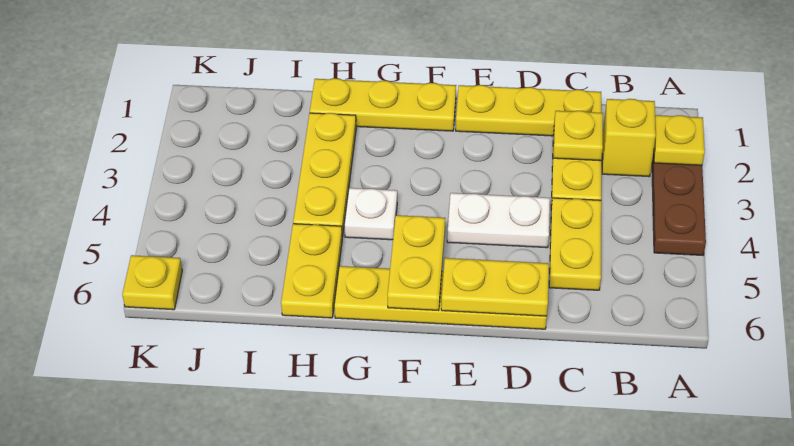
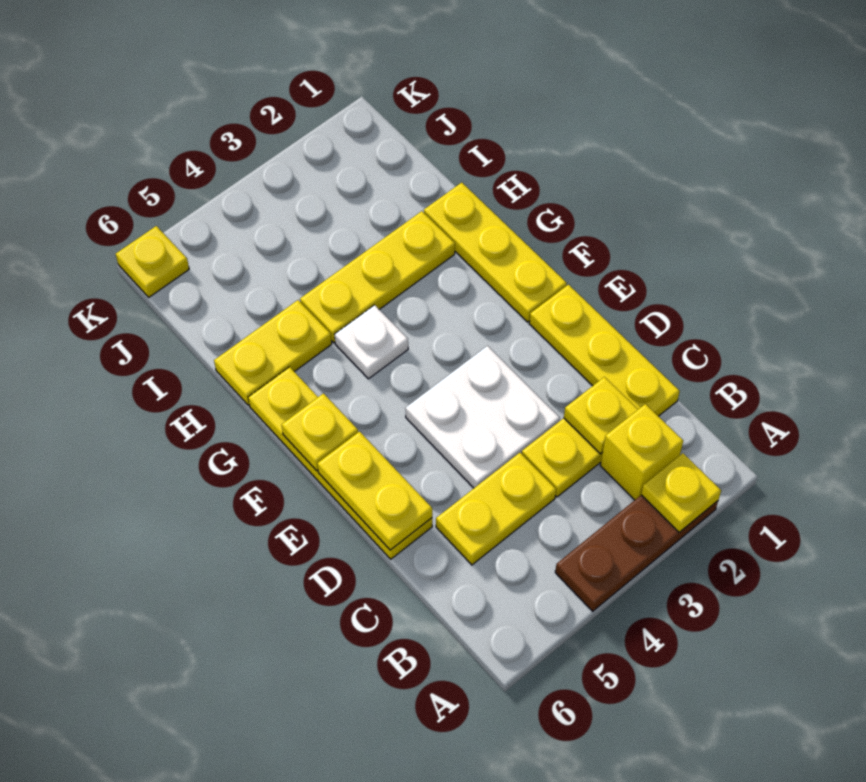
white plate D4:E4 level 1 -> white plate D3:E4 level 1
yellow plate F5:F6 level 2 -> yellow plate F6 level 2

